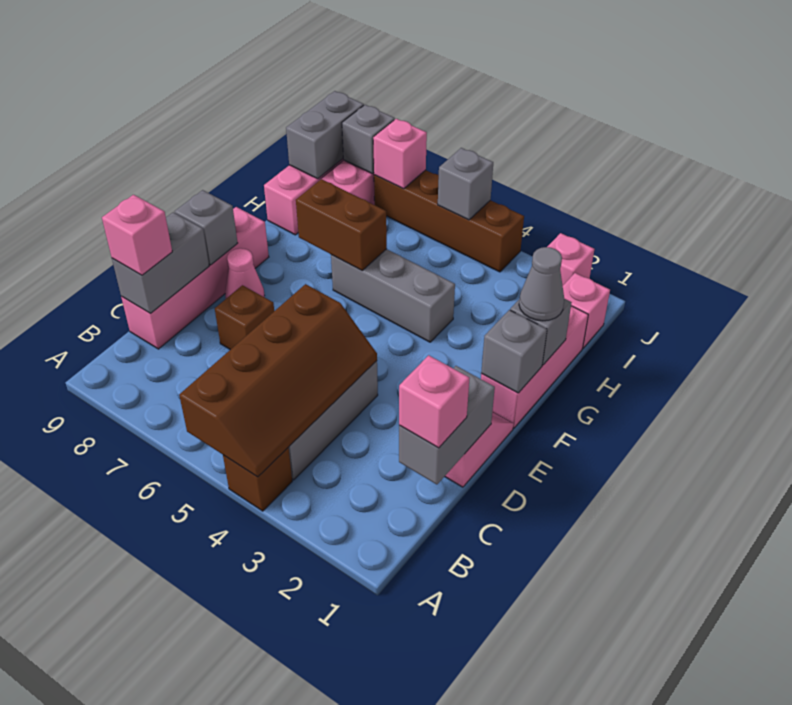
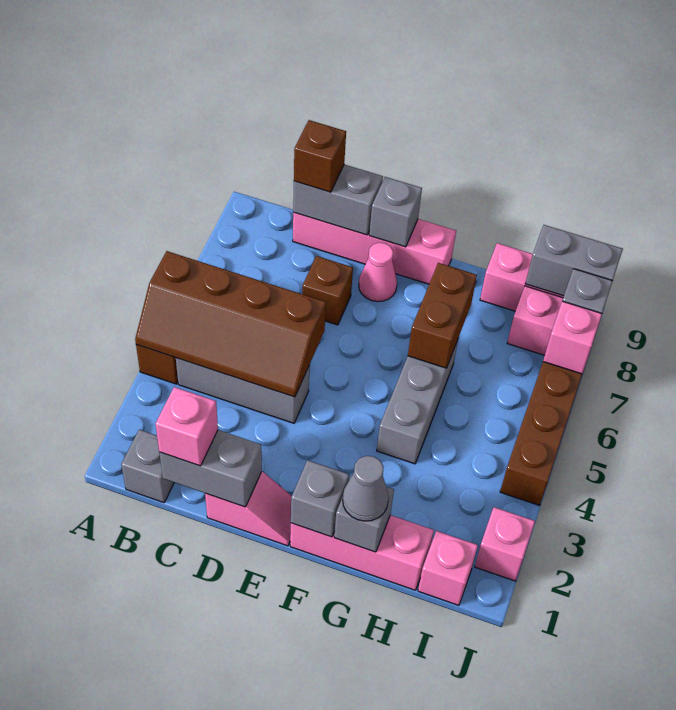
pink brick C9 level 3 -> brown brick C9 level 3
grey brick J5 level 2 -> grey brick B1 level 1

